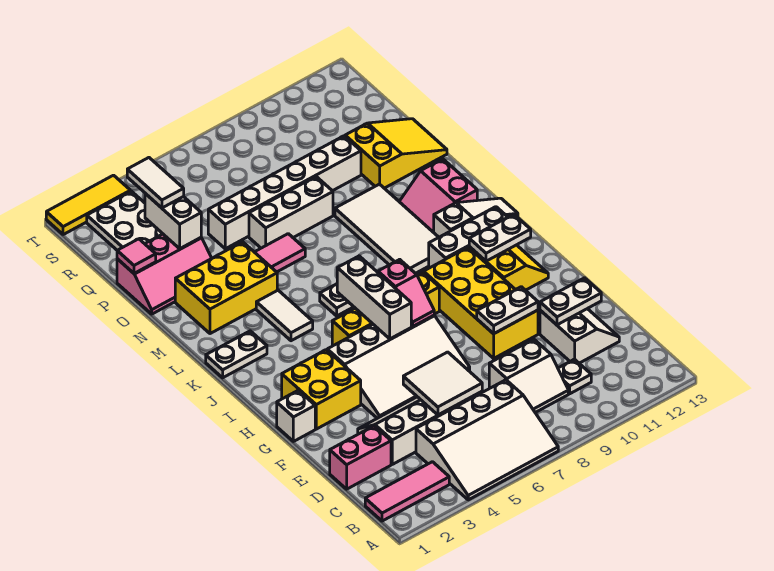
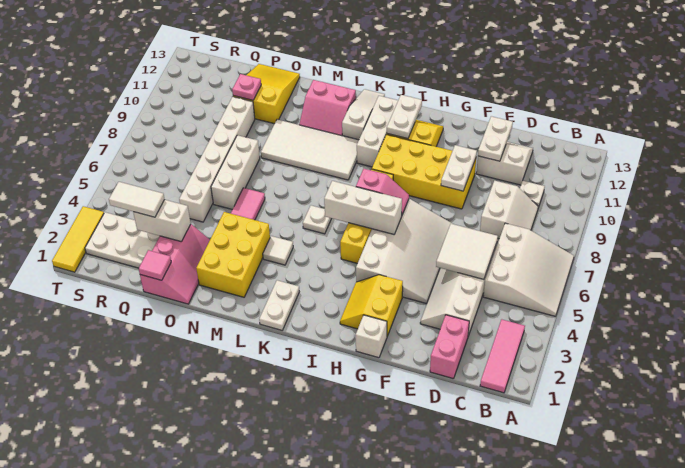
white slope A4:C7 level 1 top C -> white slope A5:C7 level 1 top C
yellow brick G2:H3 level 1 -> yellow slope G2:H3 level 1 top G
white tile K4:L4 level 1 -> white tile L4 level 1
none -> pink plate P11 level 2

